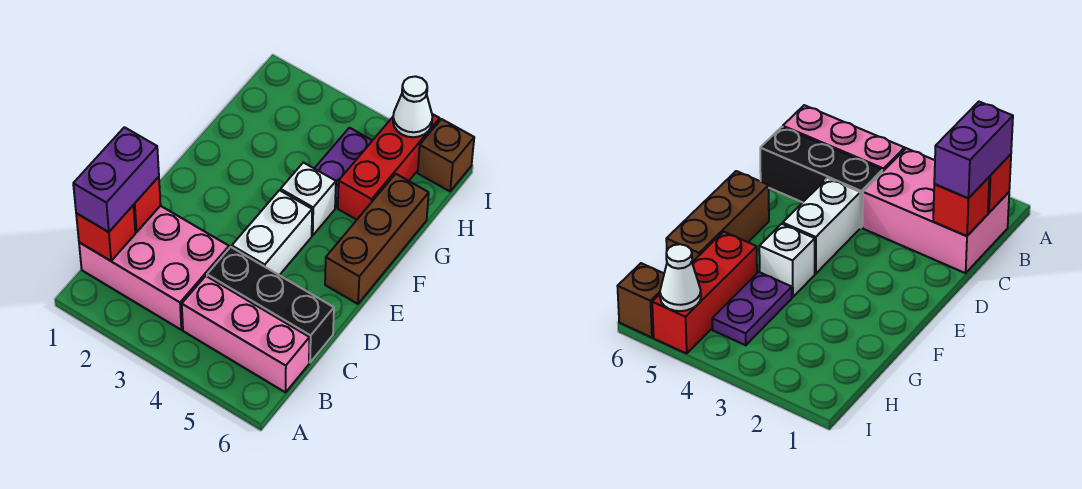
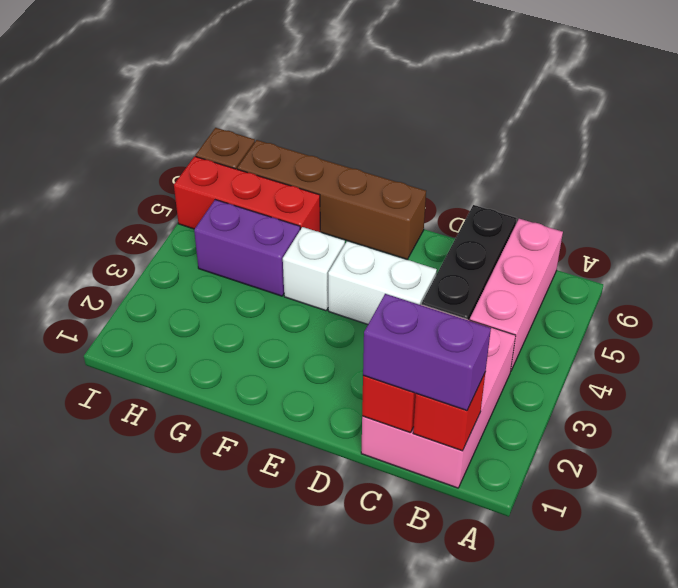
brown brick E6:G6 level 1 -> brown brick E6:H6 level 1
purple plate G4:H4 level 1 -> purple brick G4:H4 level 1
white cone I5 level 2 -> none

